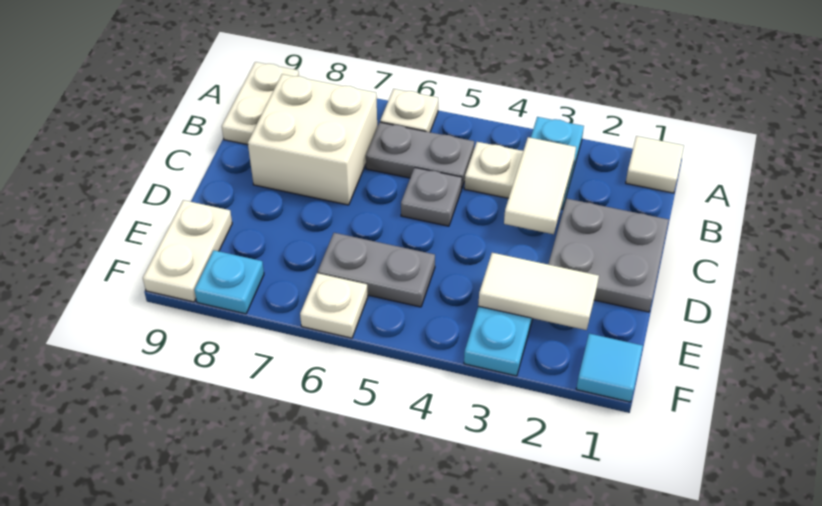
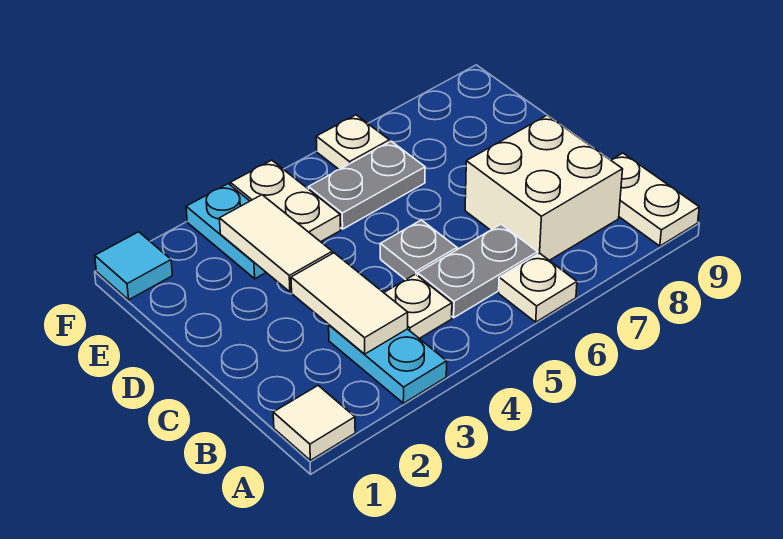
grey plate C1:D2 level 1 -> none
white tile E2:E3 level 2 -> white tile D3:E3 level 2
white plate E9:F9 level 1 -> white plate E4:F4 level 1
cyan plate F8 level 1 -> none

